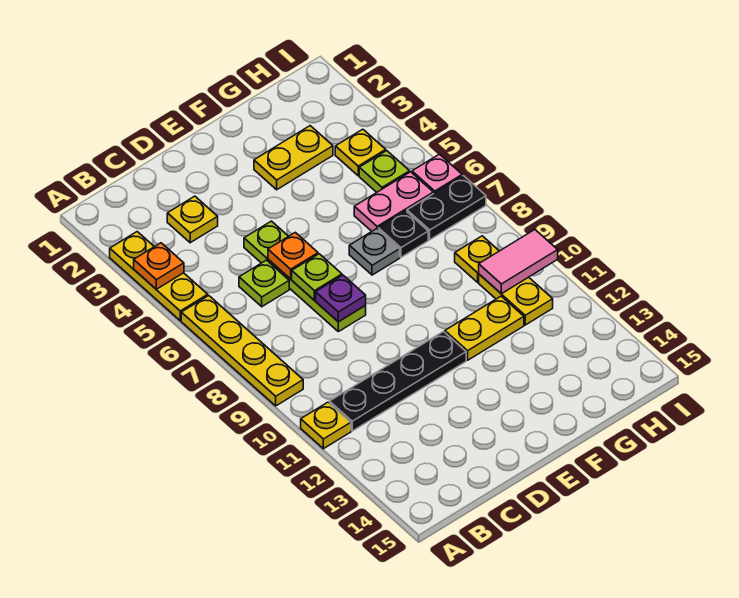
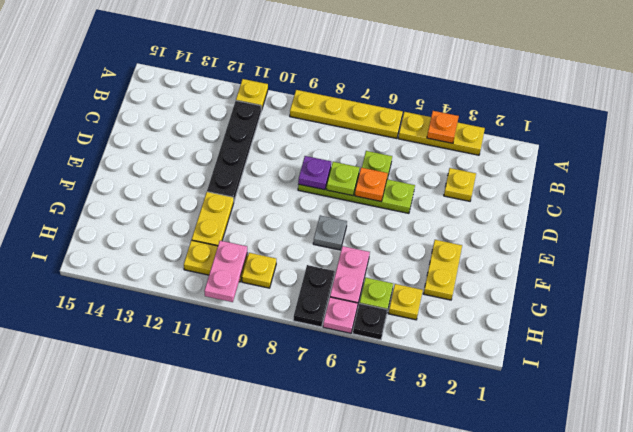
black plate G7 level 1 -> black plate I5 level 1
pink tile H10:I10 level 2 -> pink plate H10:I10 level 2

